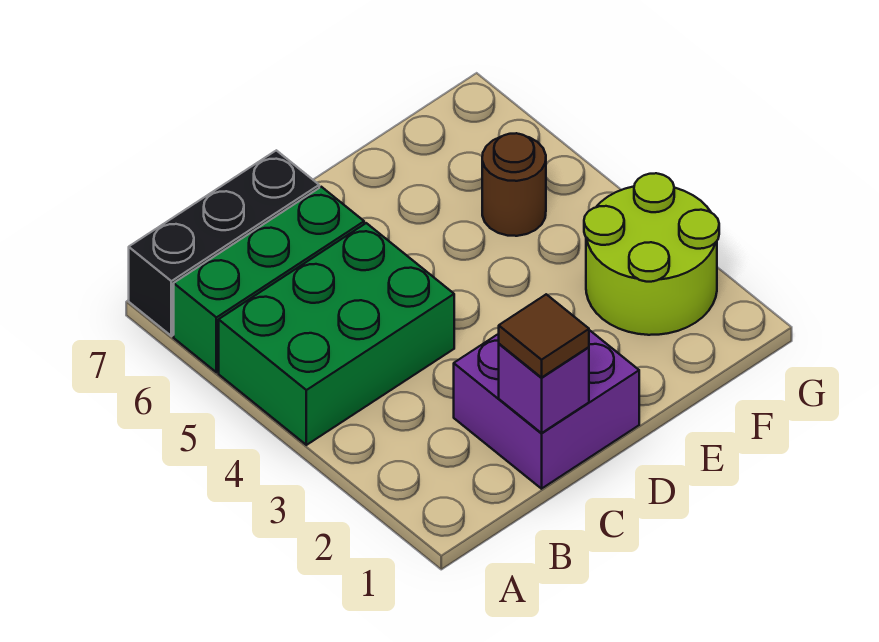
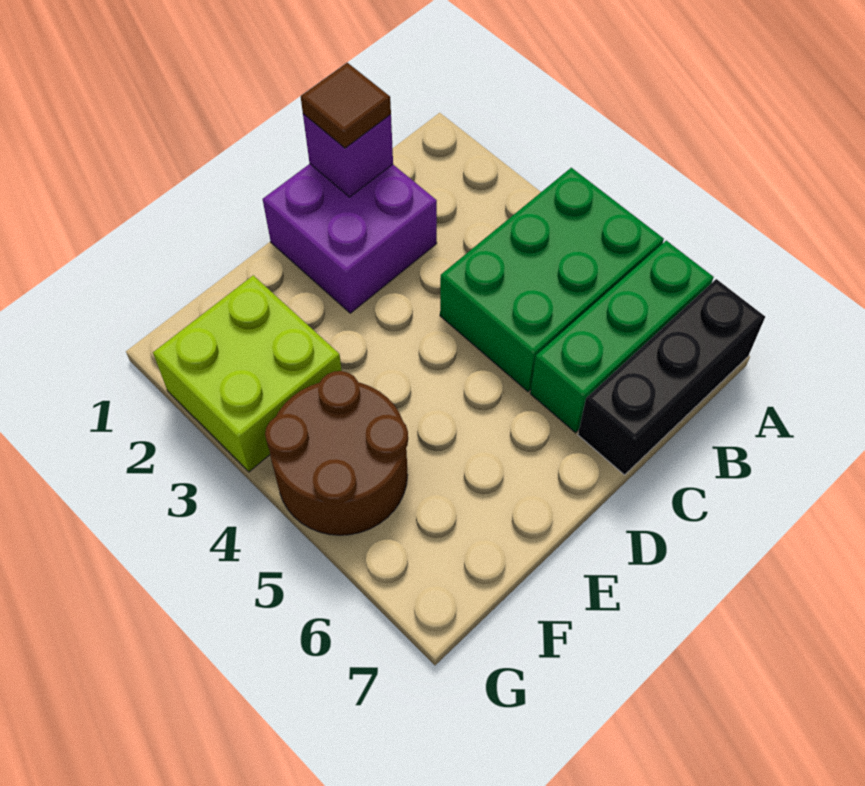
lime round brick F2:G3 level 1 -> lime brick F2:G3 level 1
brown round brick F5 level 1 -> brown round brick F4:G5 level 1

